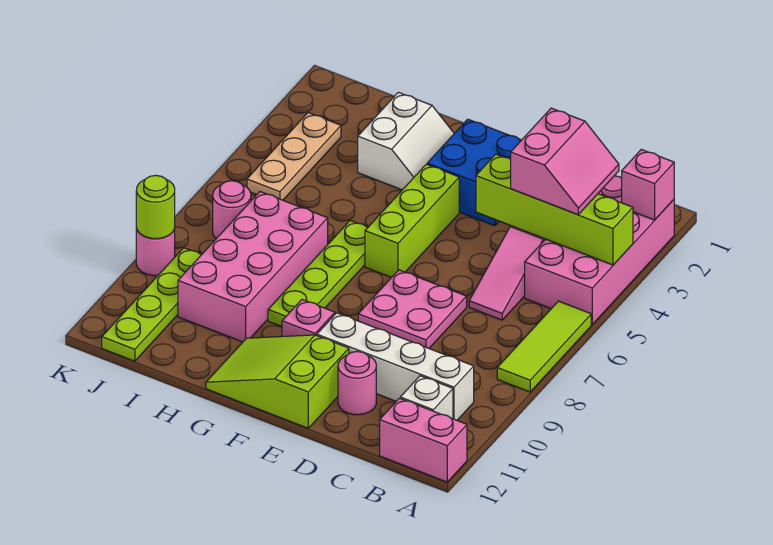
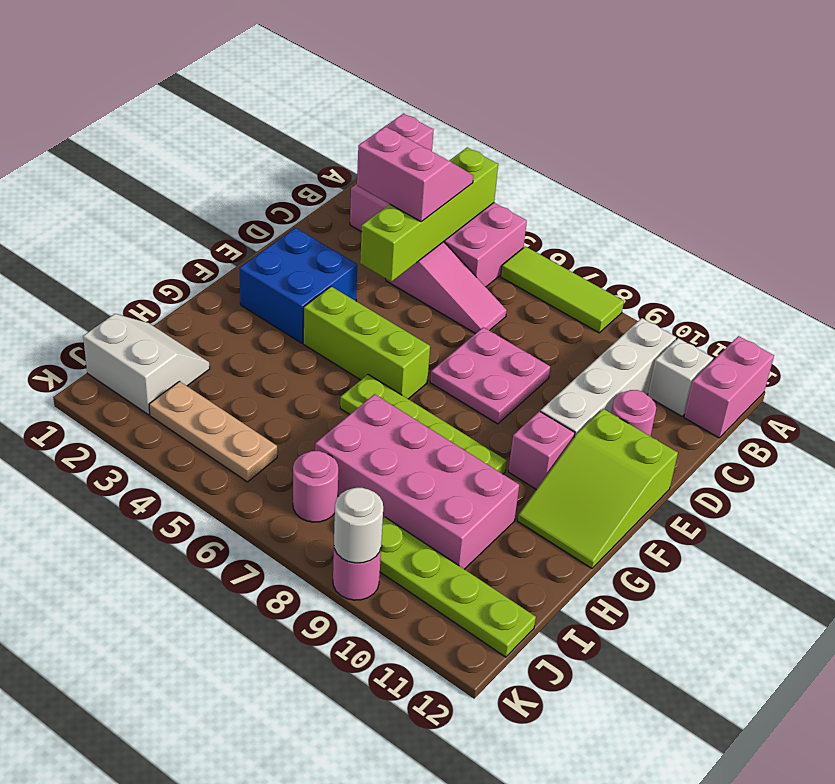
white slope G2:H3 level 1 top H -> white slope I1:J2 level 1 top J
lime round brick K9 level 2 -> white round brick K9 level 2

